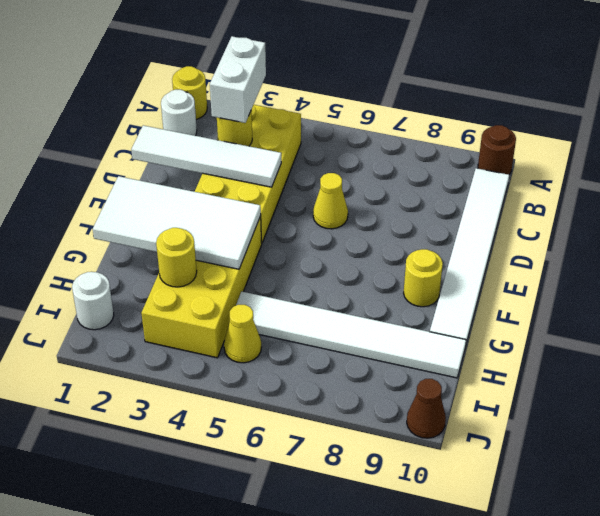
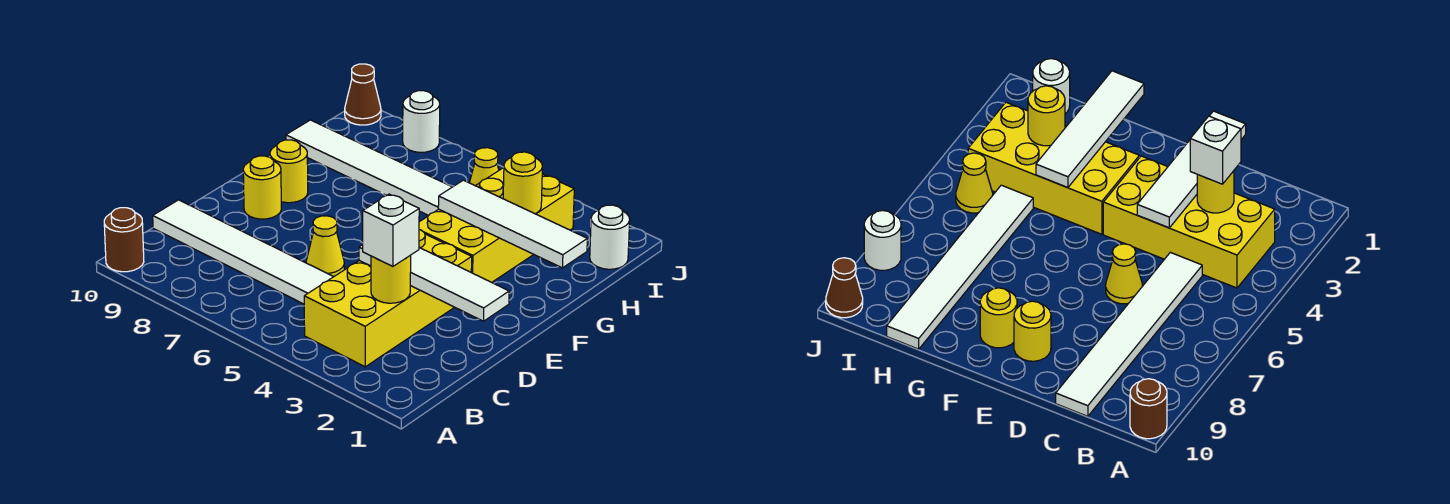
yellow round brick A1 level 1 -> yellow round brick E9 level 1
white round brick B1 level 1 -> white round brick J8 level 1
white brick B3:C3 level 3 -> white brick C3 level 3
white tile B10:G10 level 1 -> white tile C5:C10 level 1
white tile F1:G4 level 2 -> white tile G1:G4 level 2

